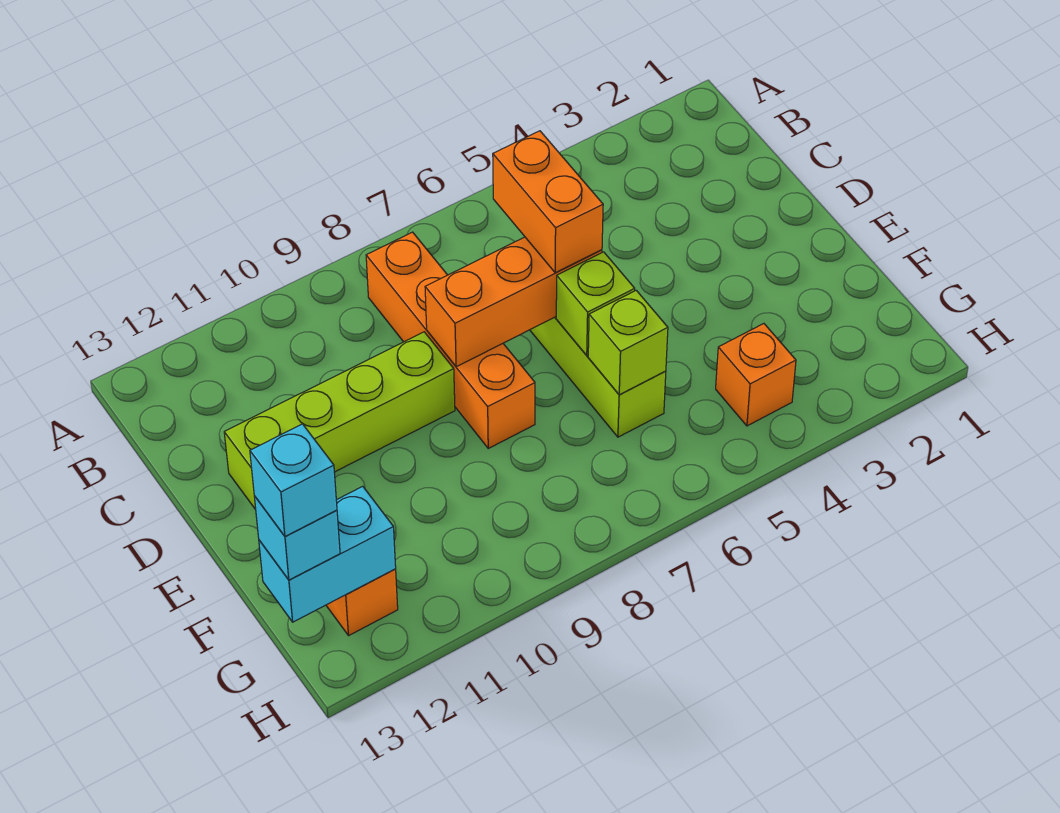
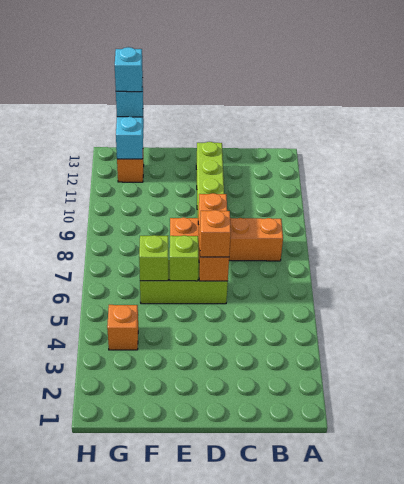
orange brick C6:D6 level 3 -> orange brick D6 level 3

